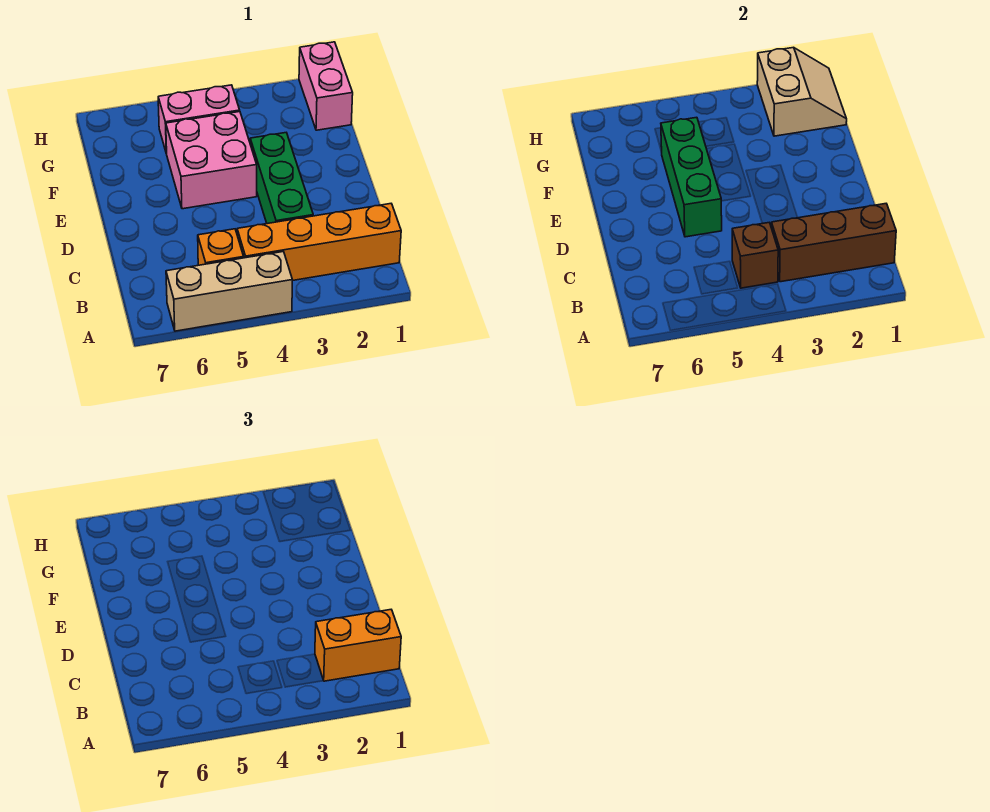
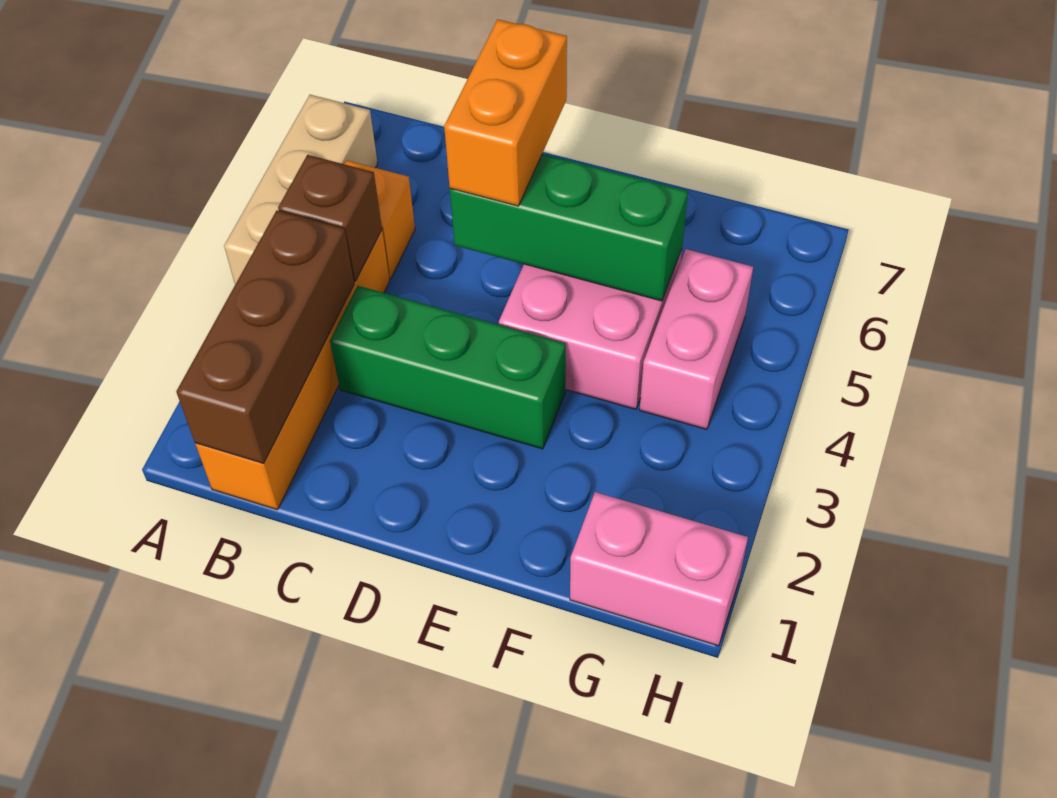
orange brick B1:B2 level 3 -> orange brick D5:D6 level 3
tan slope G1:H2 level 2 top 2 -> none

